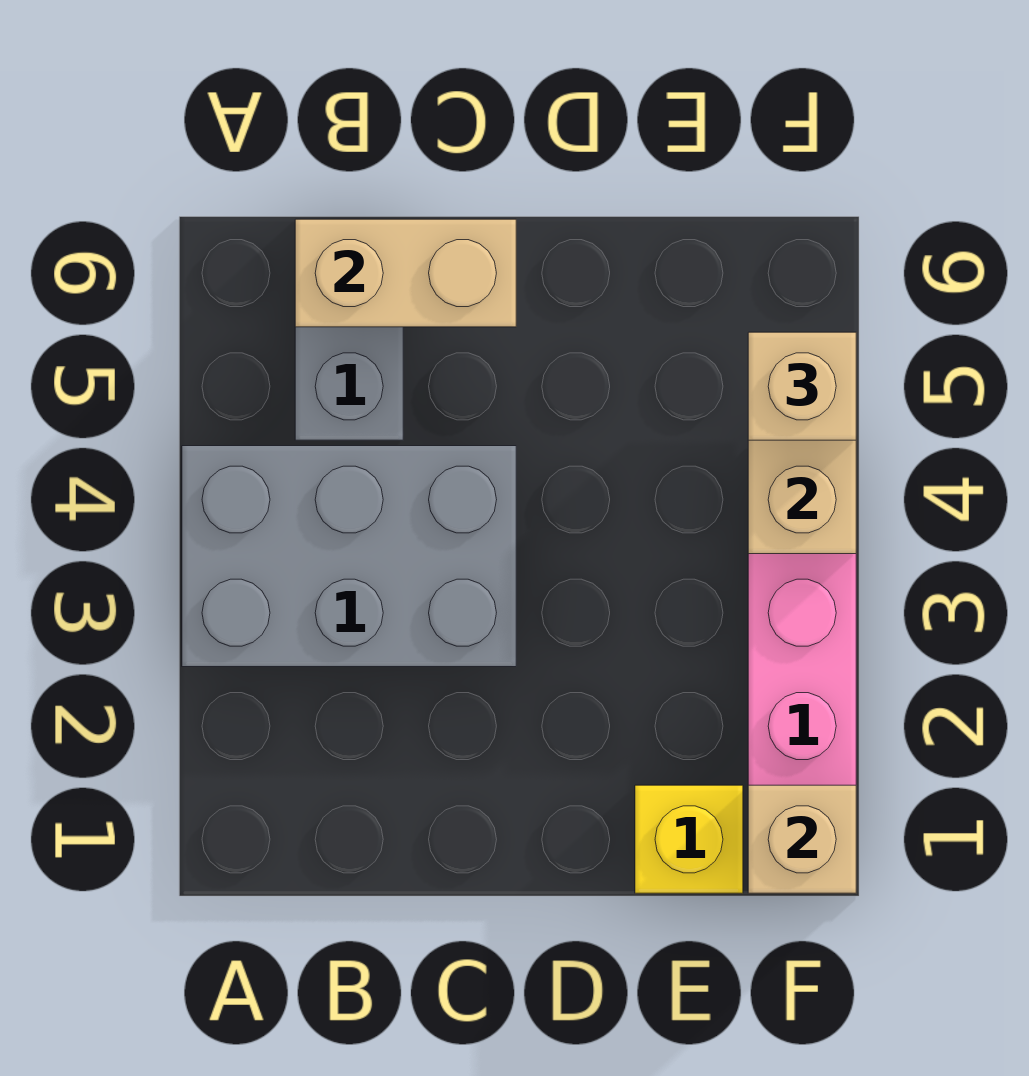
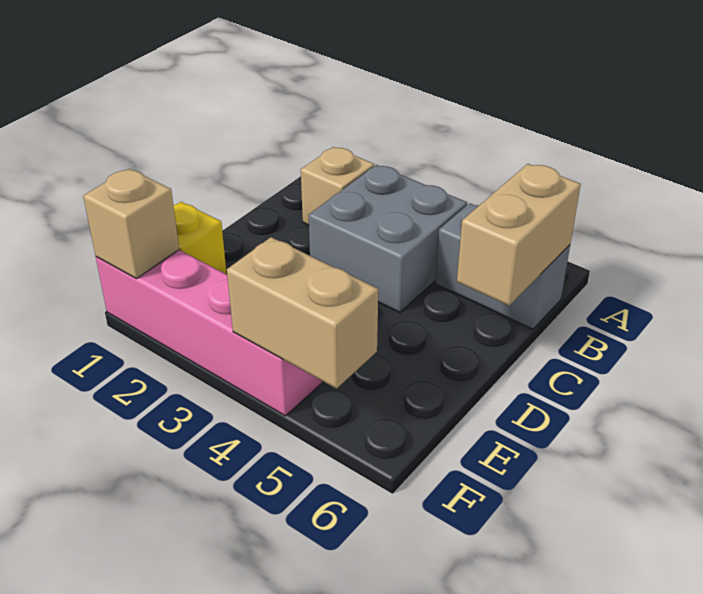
grey brick A3:C4 level 1 -> grey brick B3:C4 level 1
tan brick F5 level 3 -> tan brick B2 level 1

